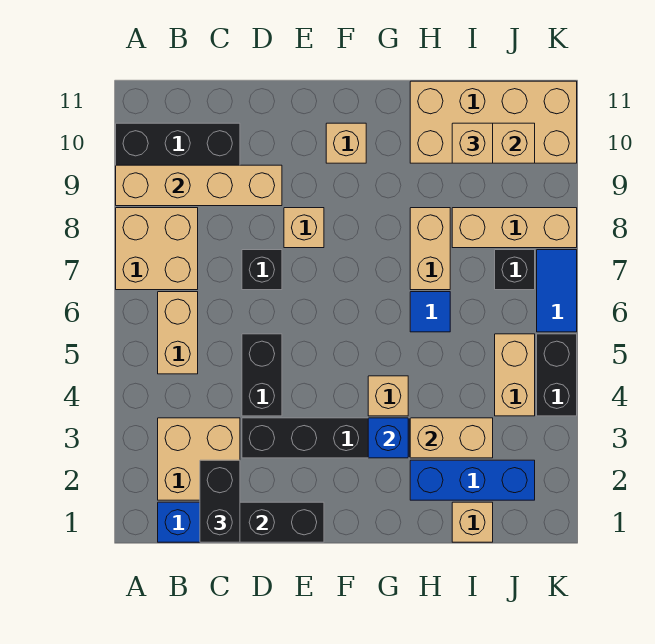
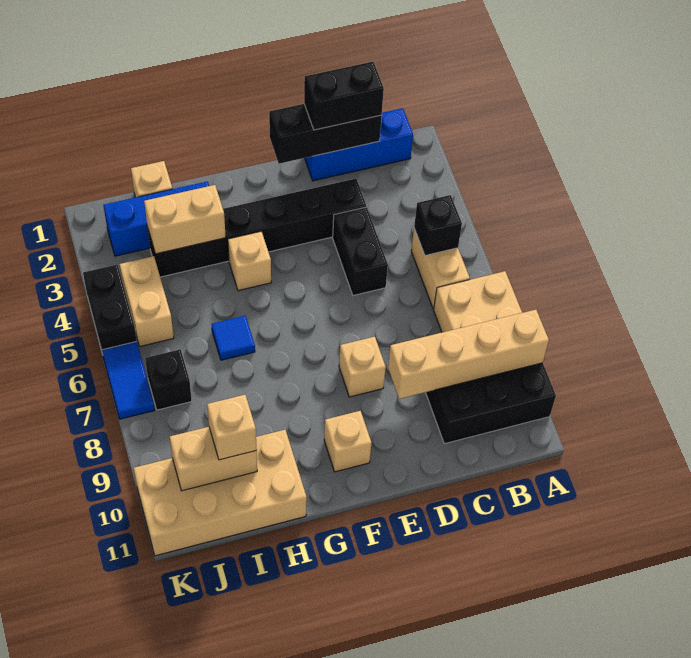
tan brick B2:C3 level 1 -> none
black brick C1:C2 level 3 -> black brick C1:D1 level 3
black brick D7 level 1 -> black brick B5 level 2
blue brick G3 level 2 -> none
tan brick H7:H8 level 1 -> none
tan brick I8:K8 level 1 -> none

